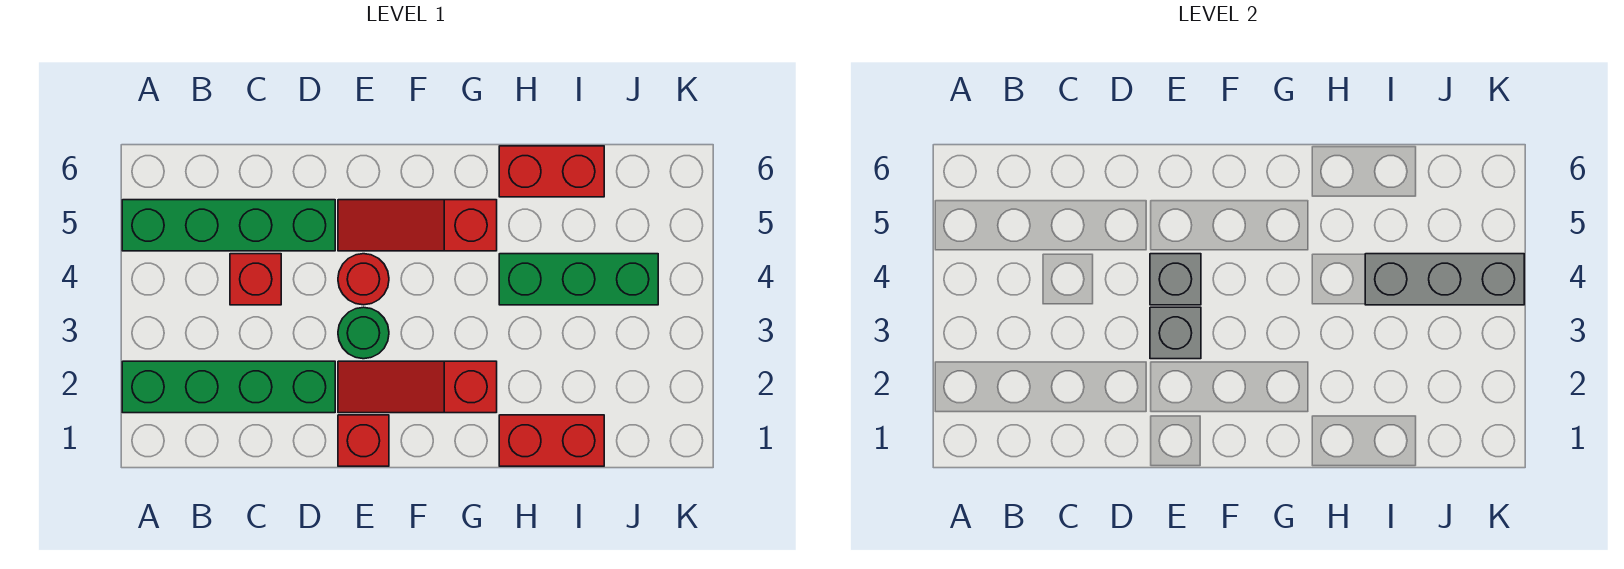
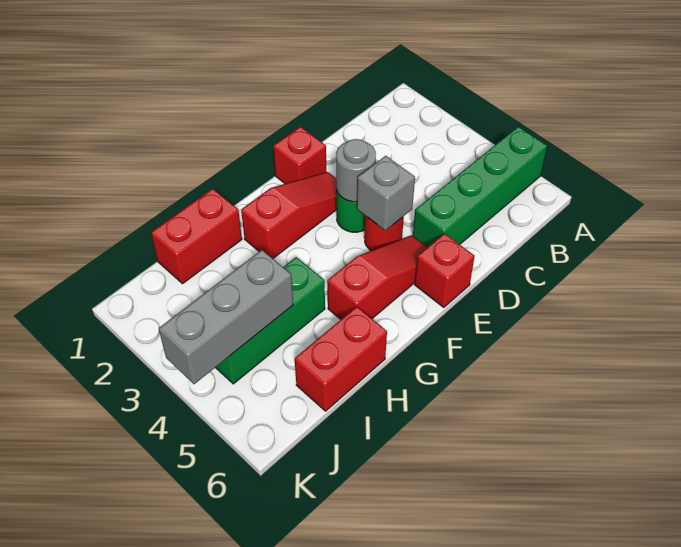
green brick A2:D2 level 1 -> none
red brick C4 level 1 -> red brick E6 level 1
grey brick E3 level 2 -> grey round brick E3 level 2

